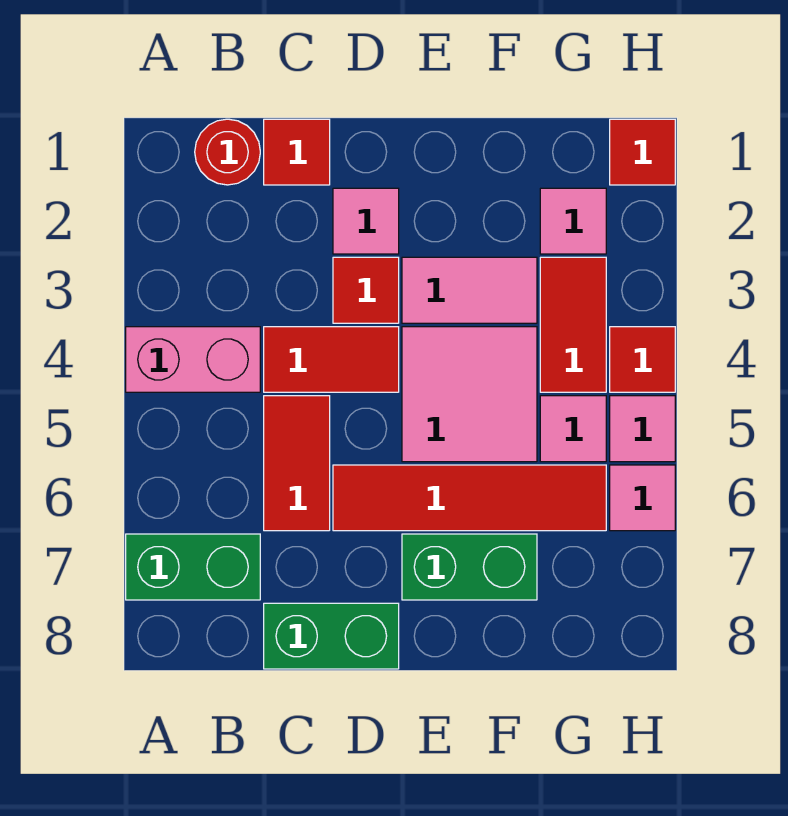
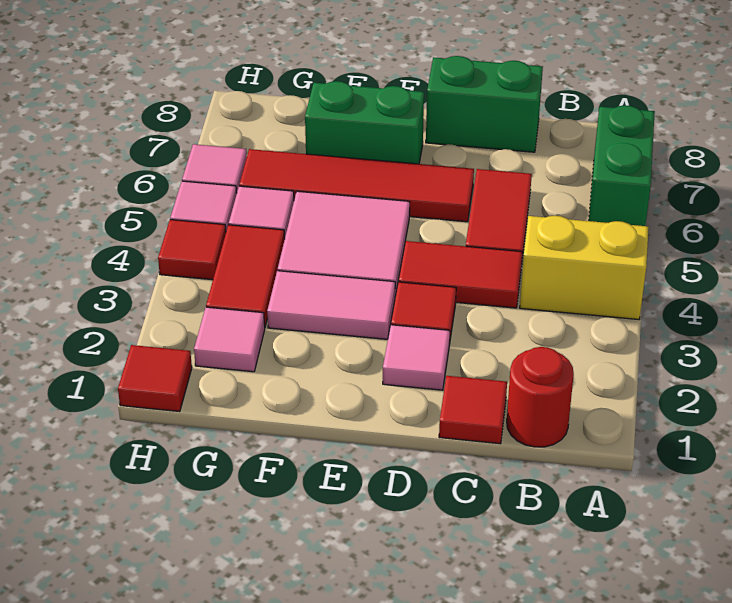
pink brick A4:B4 level 1 -> yellow brick A4:B4 level 1
green brick A7:B7 level 1 -> green brick A6:A7 level 1

